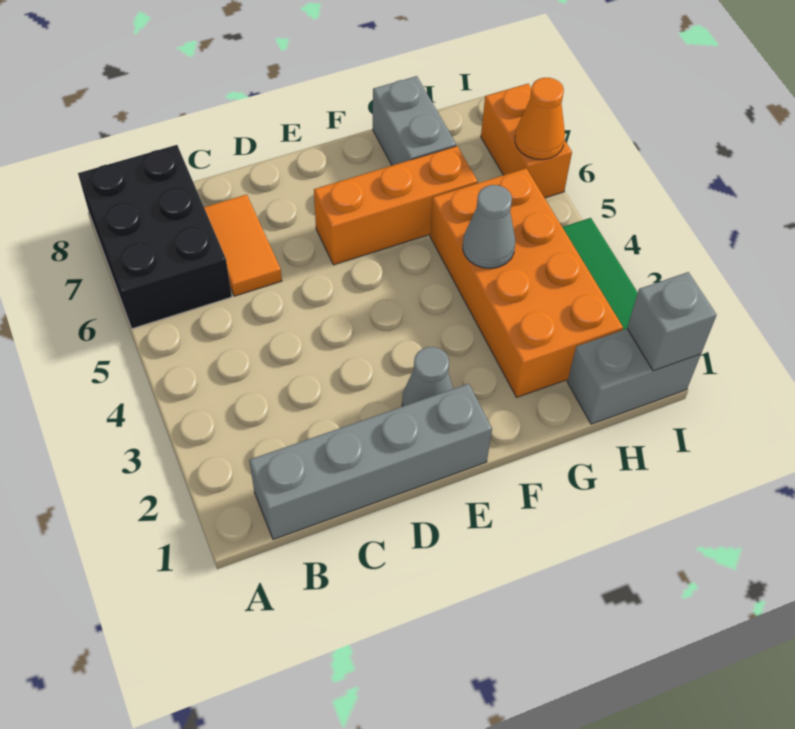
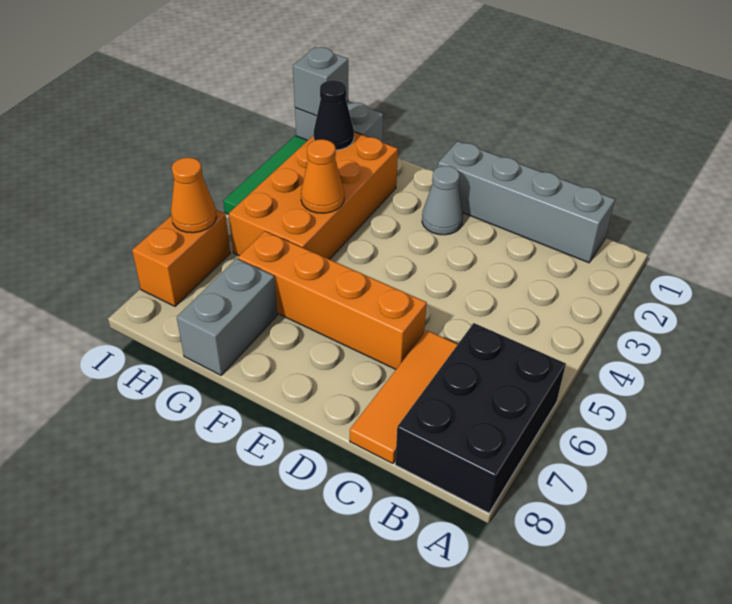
orange tile C6:C7 level 1 -> orange tile C6:C8 level 1
orange brick E6:G6 level 1 -> orange brick D6:G6 level 1
grey cone G4 level 2 -> orange cone G4 level 2
none -> black cone H2 level 2

